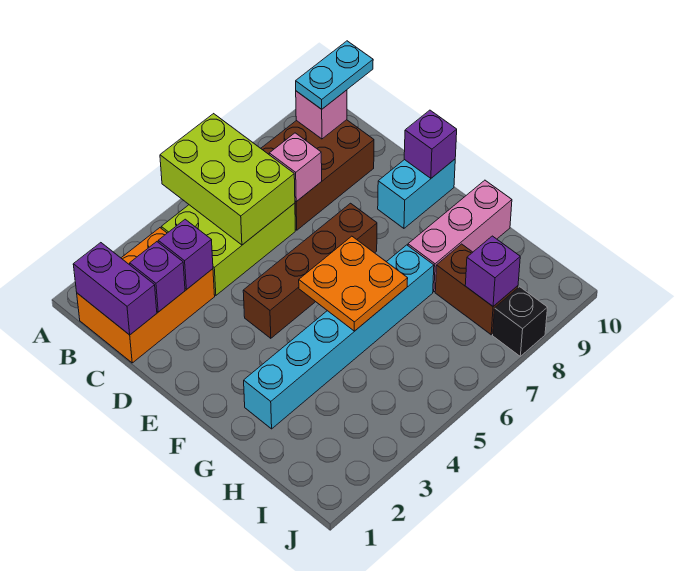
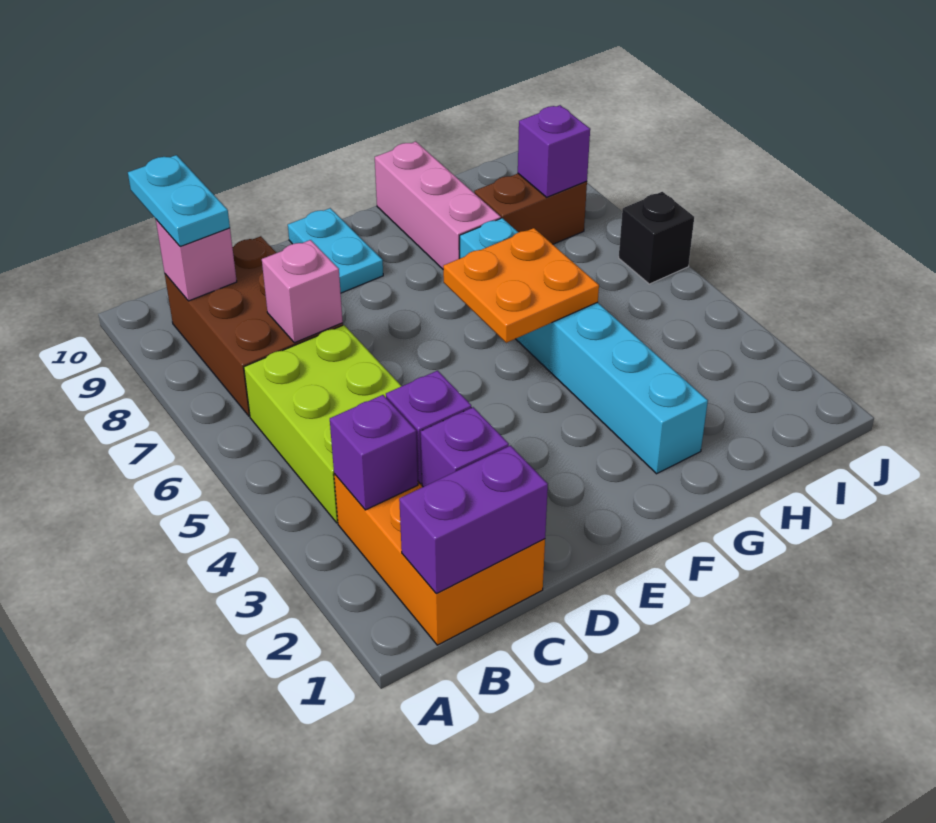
lime brick A5:C6 level 2 -> none
brown brick E4:E7 level 1 -> none
cyan brick E9:E10 level 1 -> cyan plate E9:E10 level 1
purple brick E10 level 2 -> purple brick B3 level 2
black brick J8 level 1 -> black brick J6 level 1

